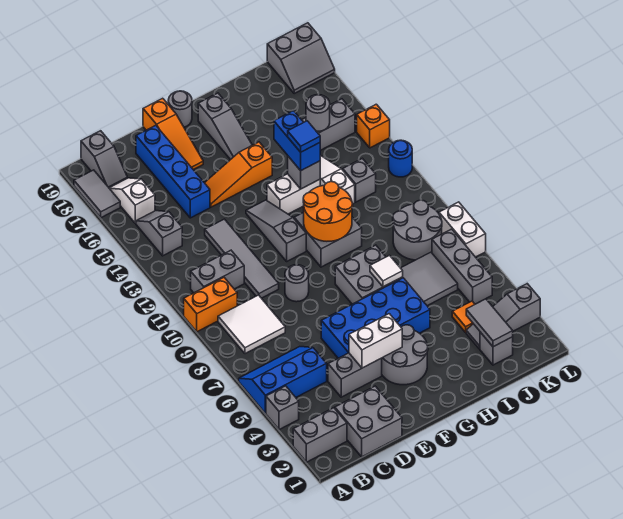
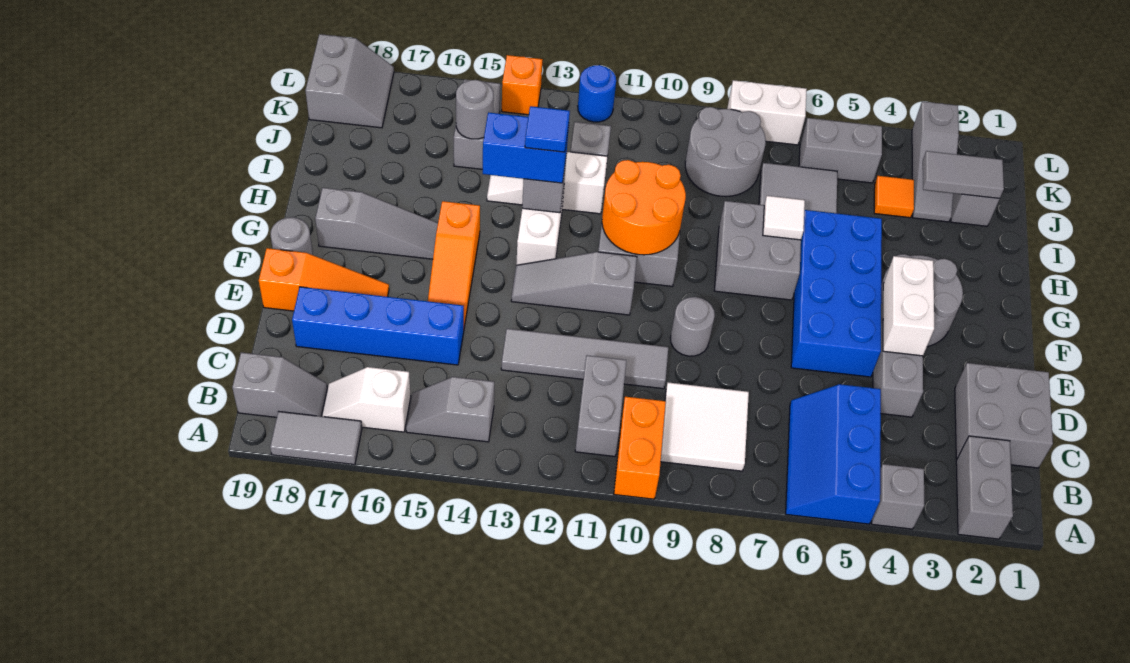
grey brick K5:K7 level 1 -> grey brick K5:K6 level 1

